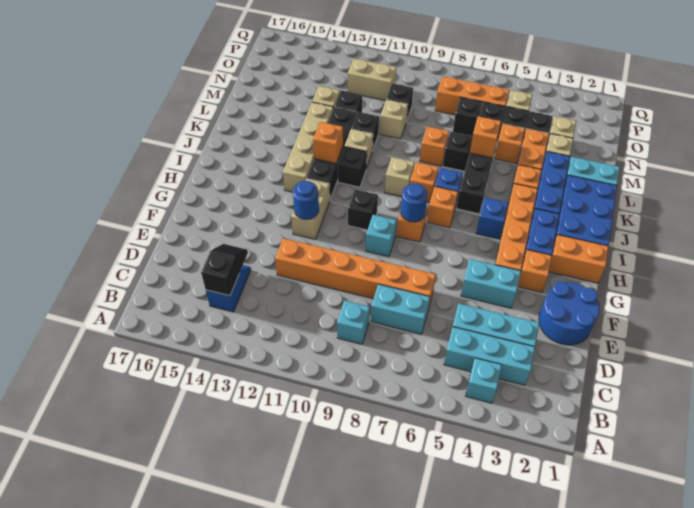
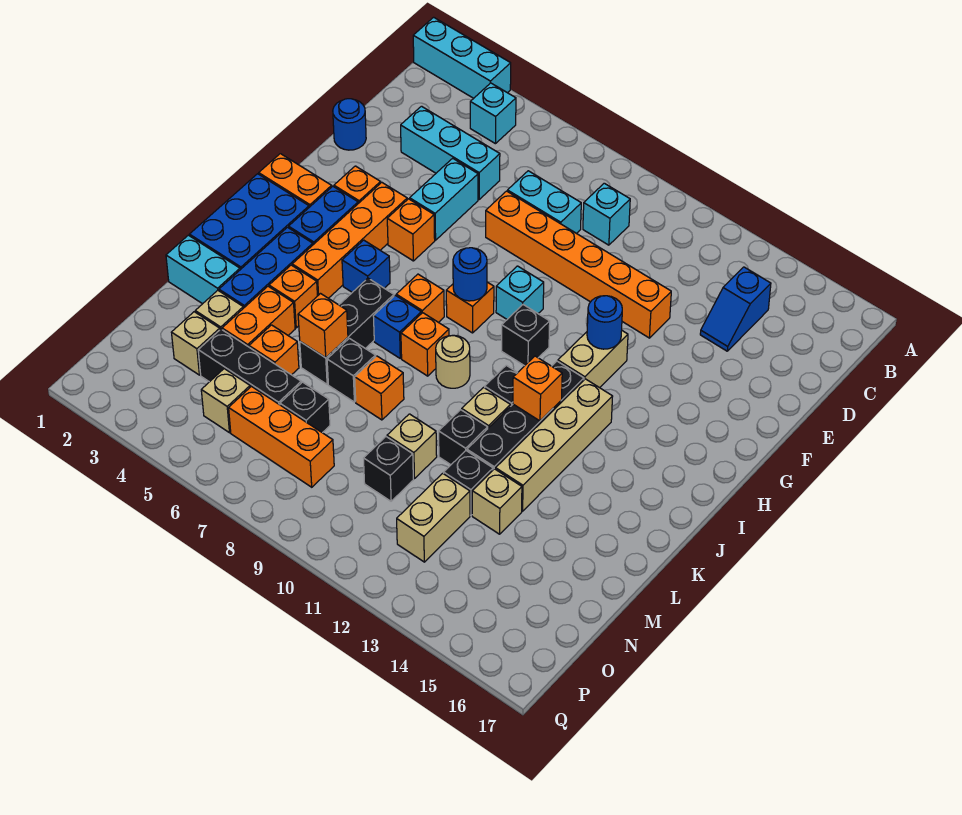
cyan brick C3:C5 level 1 -> cyan brick A1:A3 level 1
black slope C14:D14 level 2 top C -> none
blue round brick E1:F2 level 1 -> blue round brick E1 level 1
cyan brick F4:F5 level 1 -> cyan brick E5:F5 level 1
none -> orange brick G5 level 1
tan brick J9 level 1 -> tan round brick J9 level 1
tan brick O11:O12 level 1 -> tan brick N12:O12 level 1

